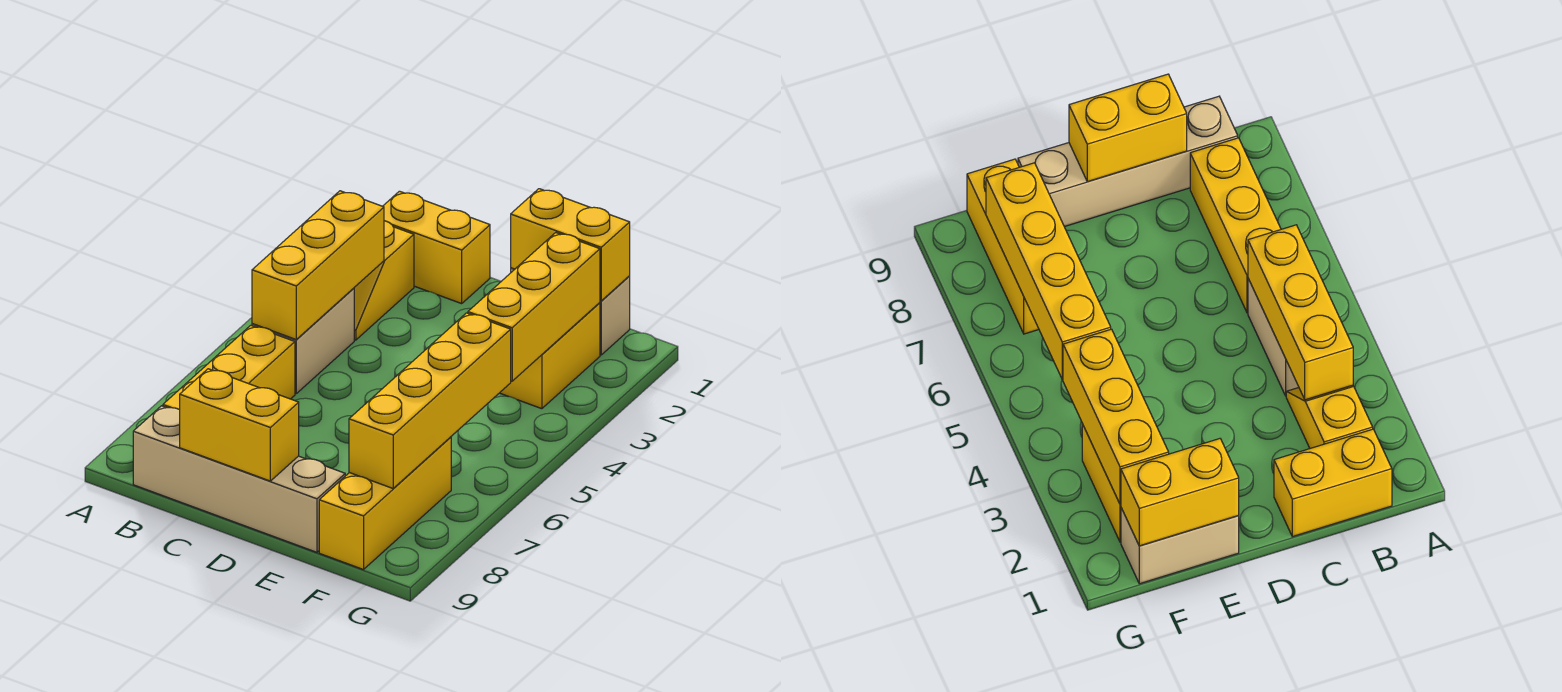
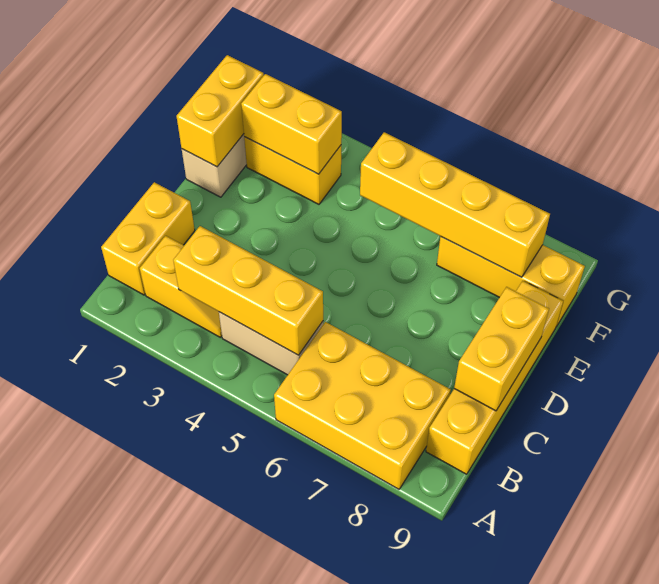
yellow brick B6:B8 level 1 -> yellow brick A6:B8 level 1
tan brick B9:E9 level 1 -> yellow brick B9:E9 level 1
yellow brick F2:F4 level 2 -> yellow brick F2:F3 level 2

